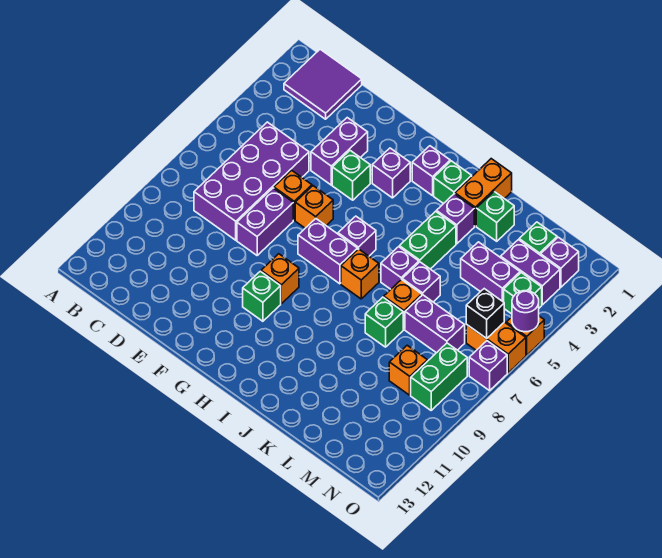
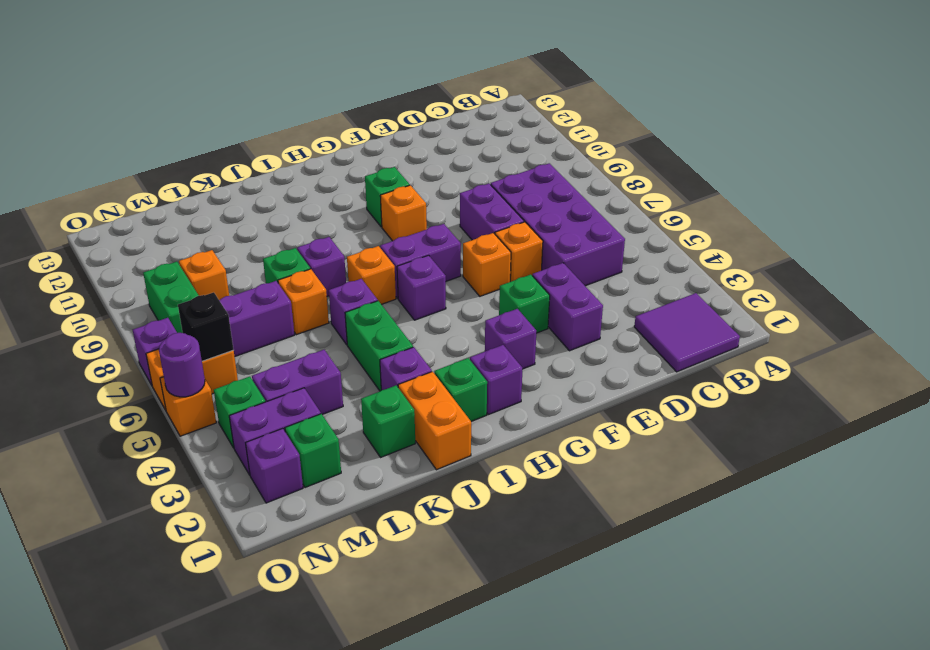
purple brick K6 level 1 -> purple brick J8 level 1

